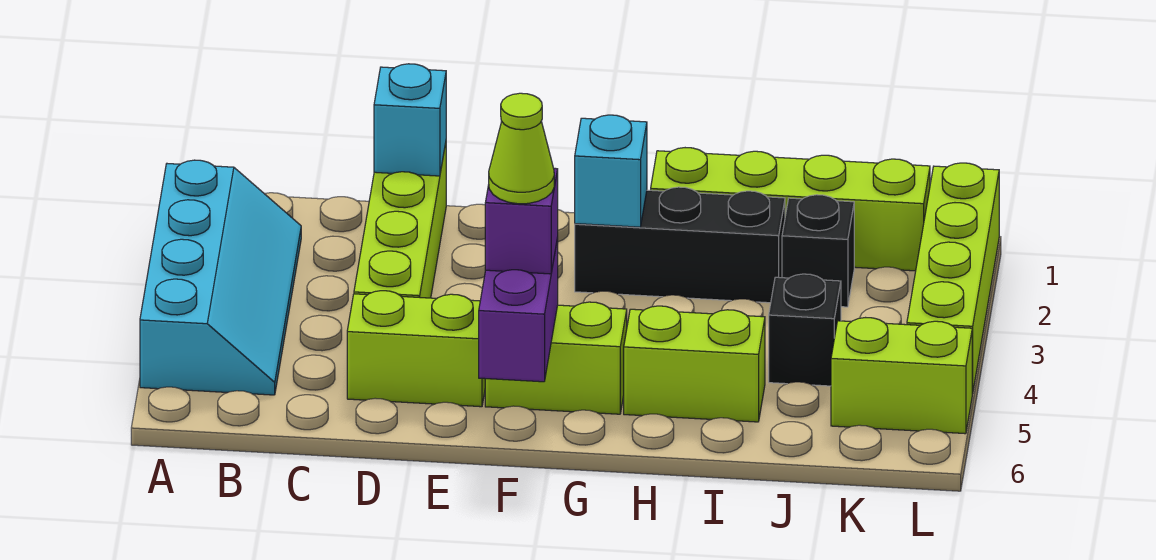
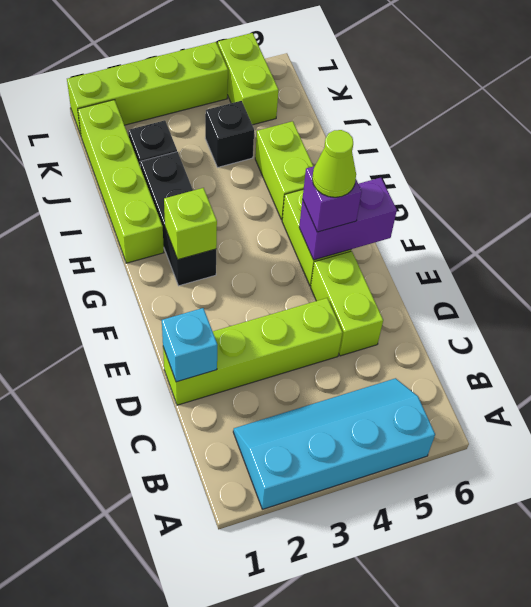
cyan brick G2 level 2 -> lime brick G2 level 2

